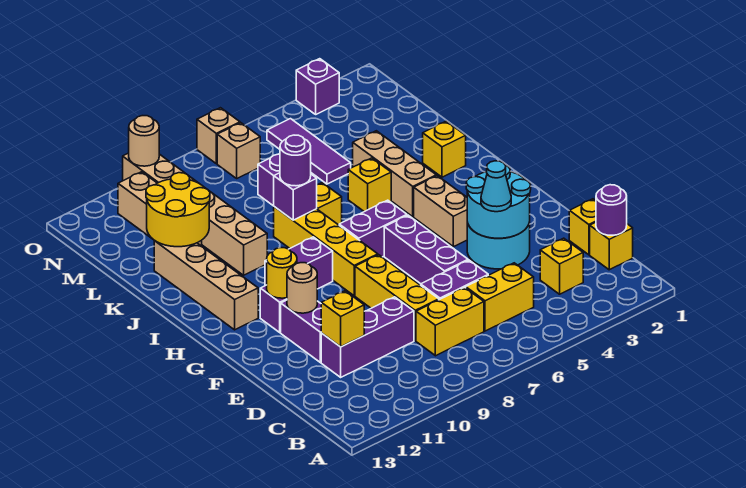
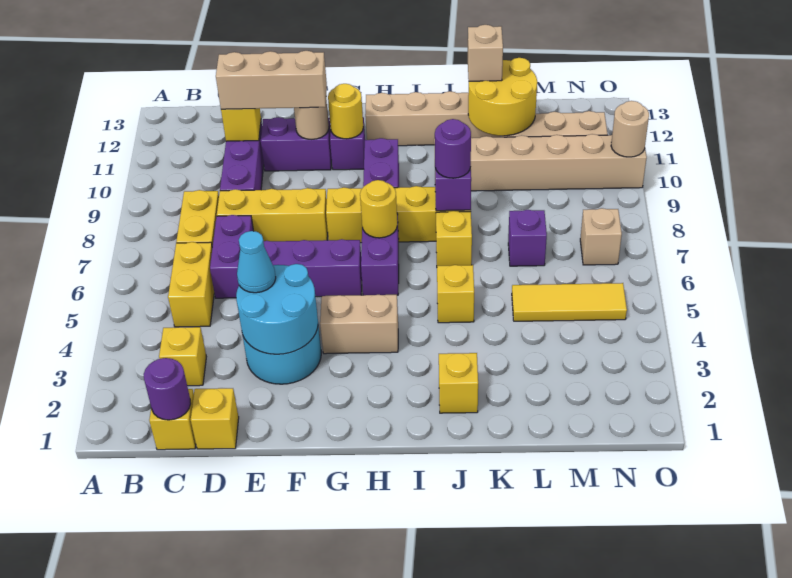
none -> yellow round brick H7 level 2
tan brick I4:K4 level 1 -> tan brick D11:F11 level 3
purple tile L5:N5 level 1 -> yellow tile L5:N5 level 1
purple brick O3 level 1 -> none
tan brick O7 level 1 -> tan brick K12 level 3

